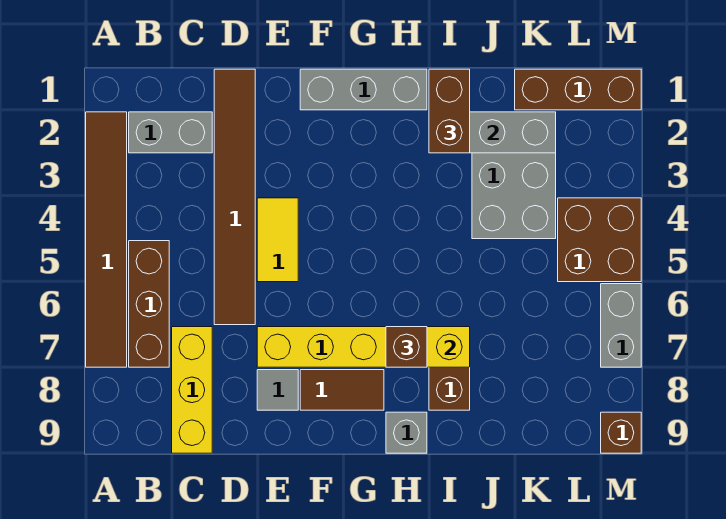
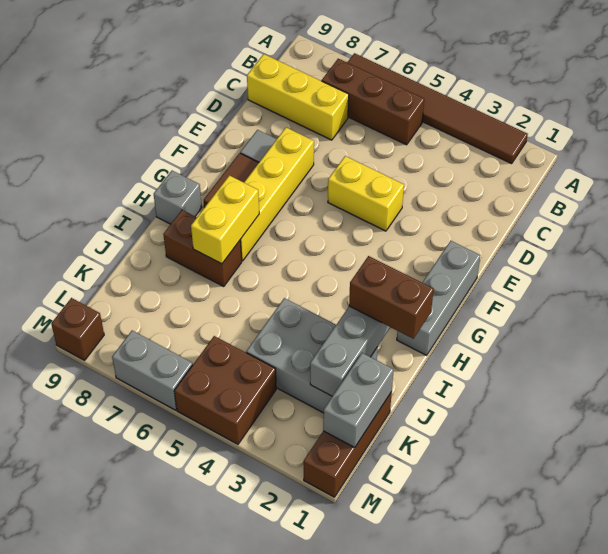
grey brick B2:C2 level 1 -> grey brick K1:L1 level 2
brown tile D1:D6 level 1 -> none
yellow tile E4:E5 level 1 -> yellow brick E4:E5 level 1
brown brick H7 level 3 -> none

